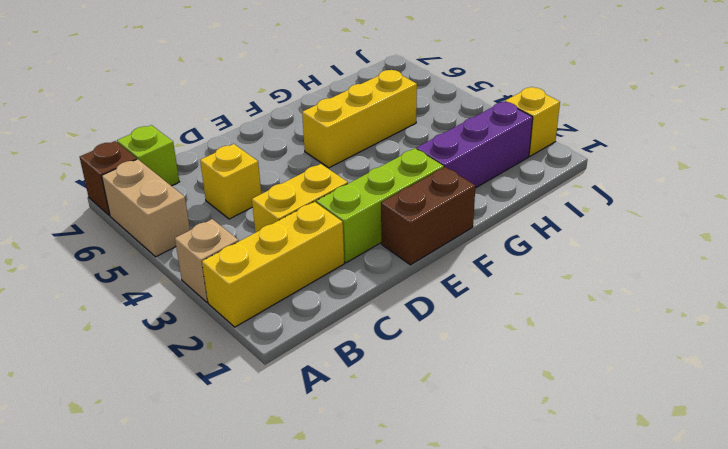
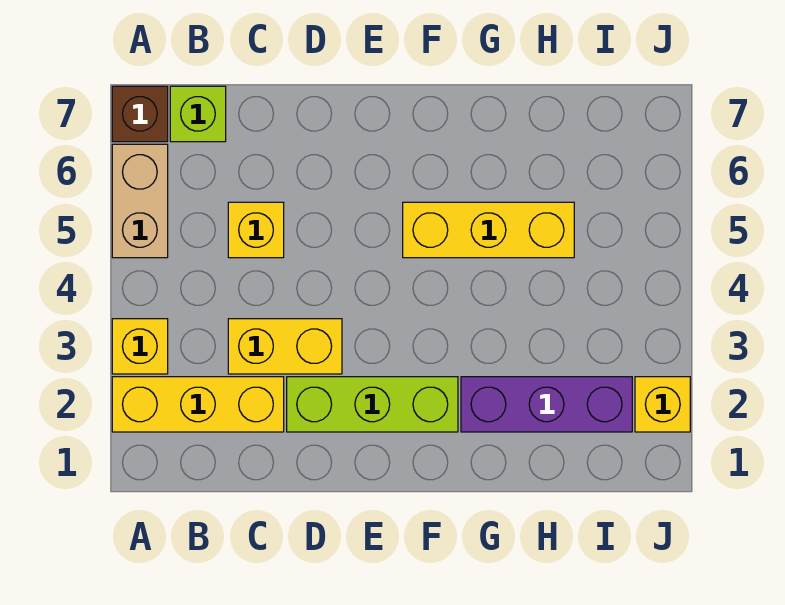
tan brick A3 level 1 -> yellow brick A3 level 1
brown brick E1:F1 level 1 -> none

